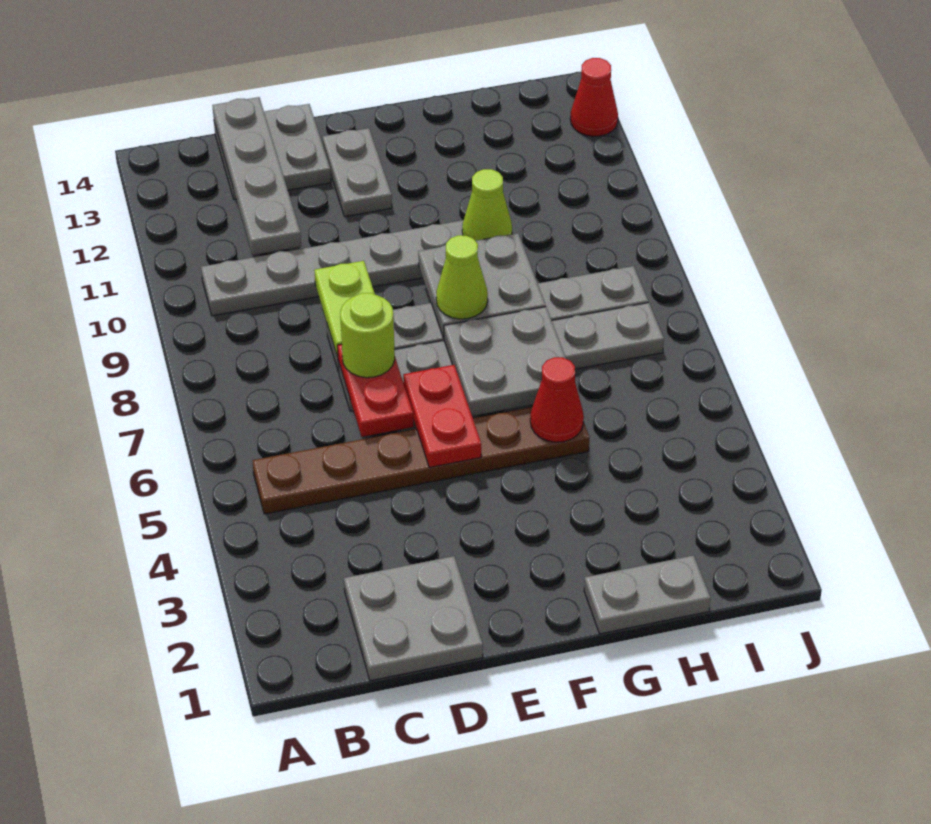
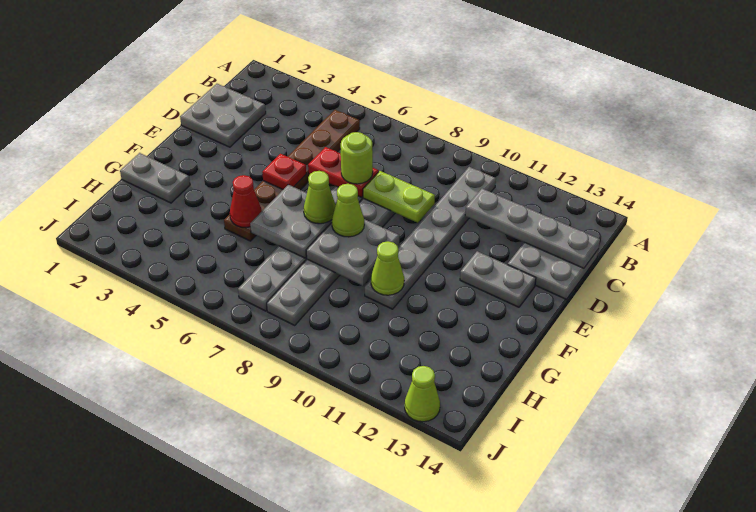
red plate E5:E6 level 2 -> red plate E5 level 2
none -> lime cone F7 level 3
grey plate G1:H1 level 1 -> grey plate G1:G2 level 1
red cone J13 level 1 -> lime cone J13 level 1

